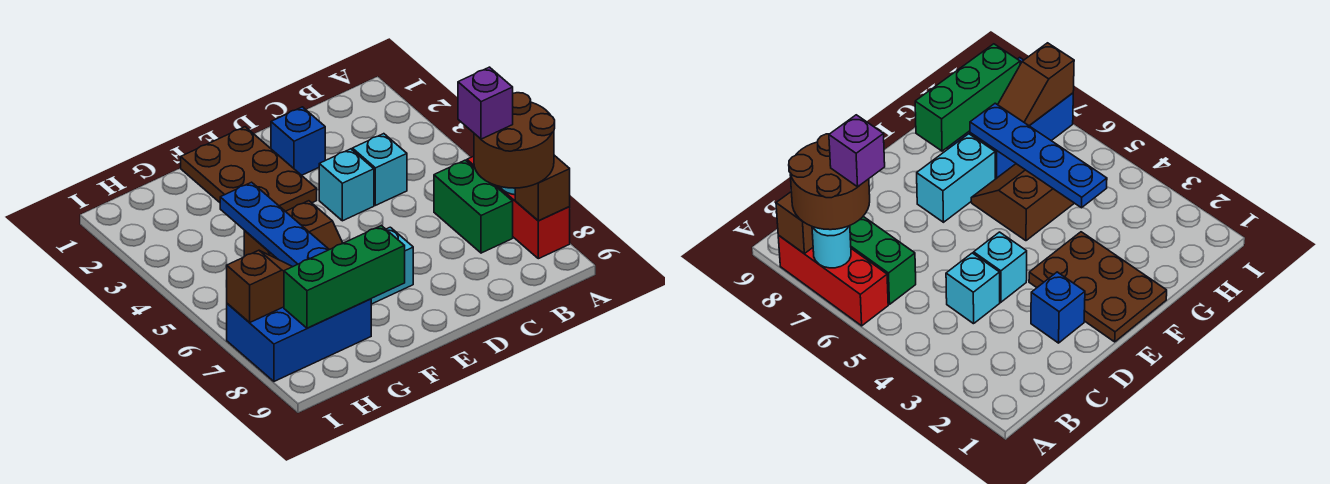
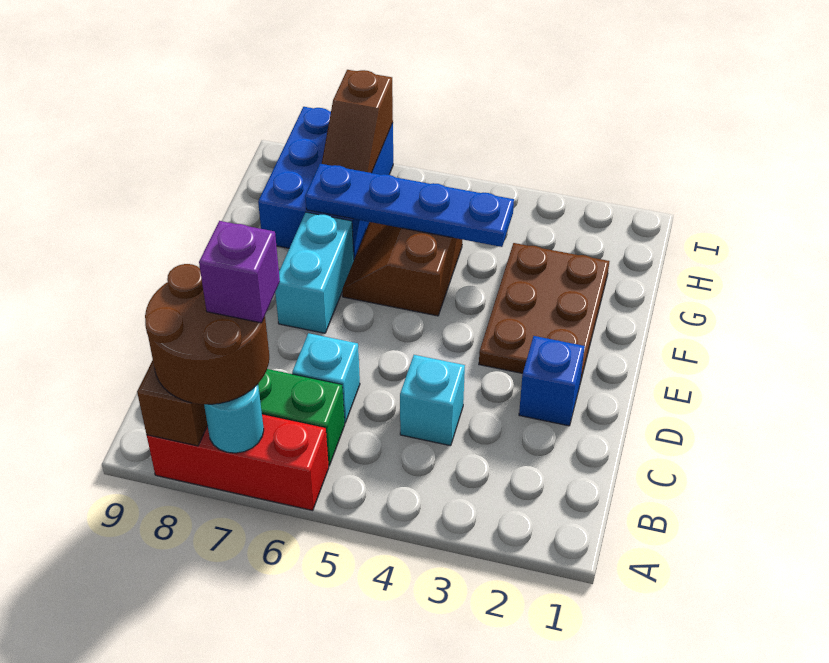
cyan brick D4 level 1 -> cyan brick C6 level 1
brown plate E1:F3 level 1 -> brown plate E2:G3 level 1
green brick F8:H8 level 2 -> none

